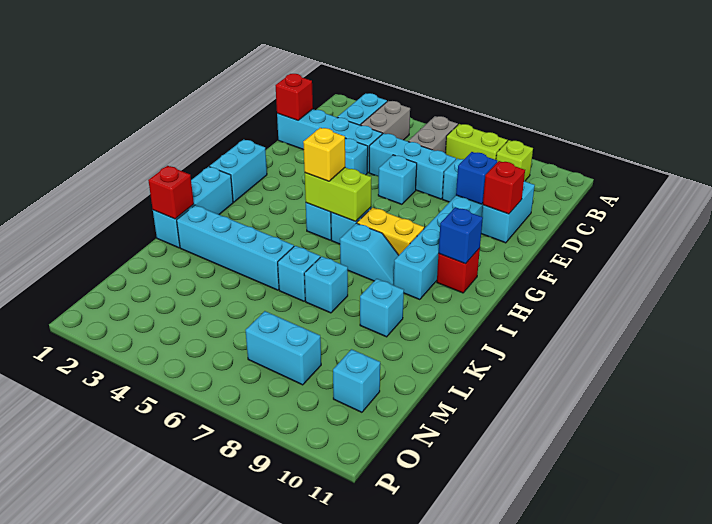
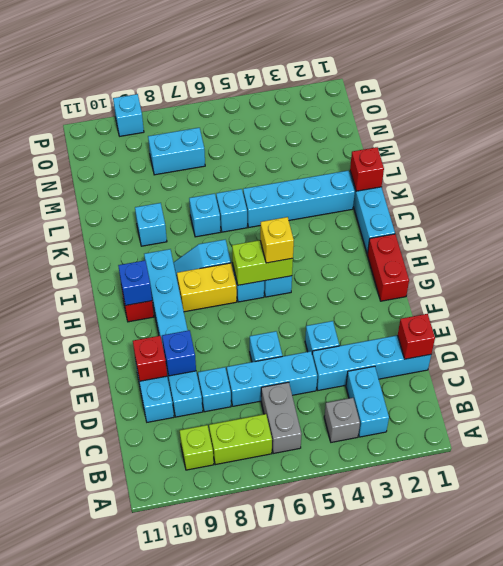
grey brick B4:C4 level 1 -> grey brick B4 level 1
cyan brick G1:H1 level 1 -> red brick G1:H1 level 1
cyan brick N10 level 1 -> cyan brick P9 level 1

